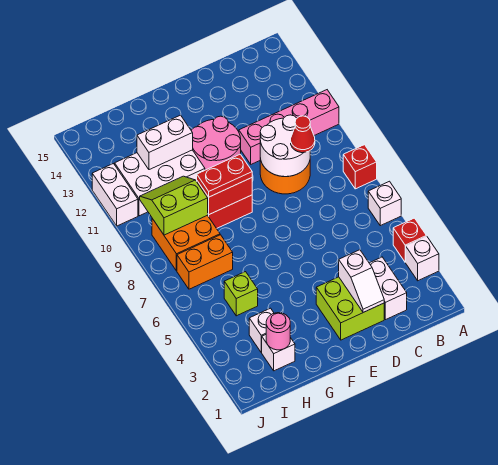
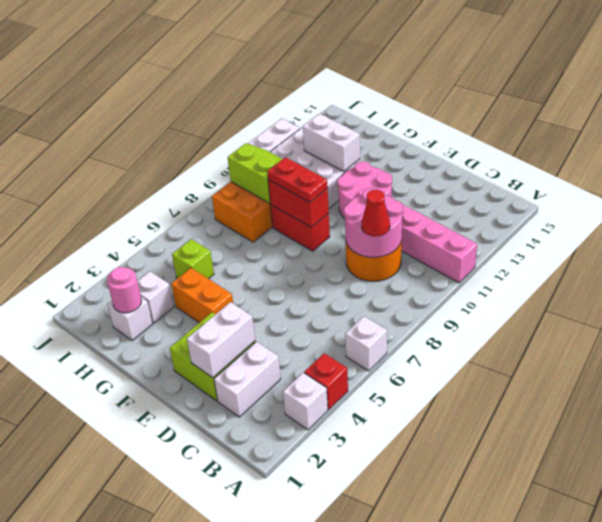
red brick A8 level 1 -> none
white round brick C9:D10 level 2 -> pink round brick C9:D10 level 2
white slope D2:D3 level 2 top 3 -> white brick D2:D3 level 2
orange brick H7:I7 level 1 -> orange brick F4:G4 level 1

